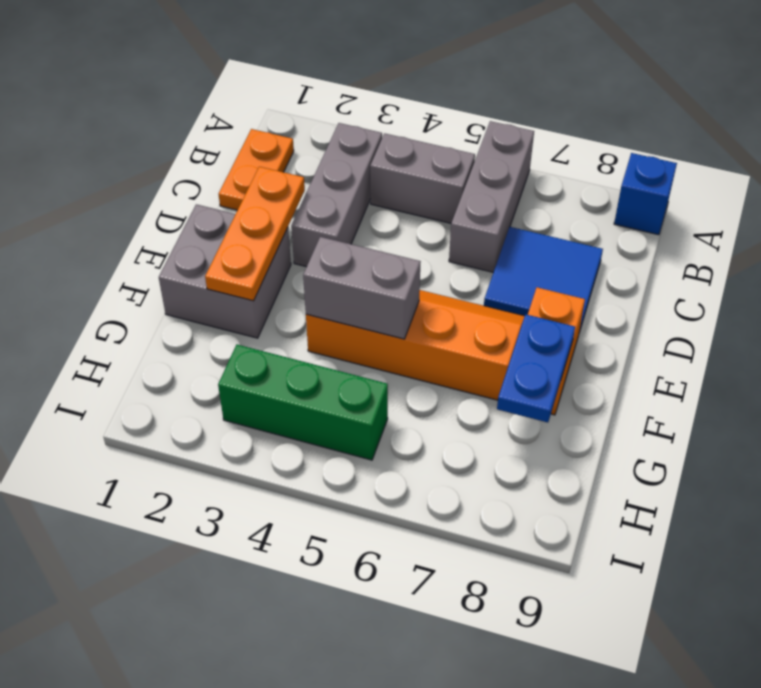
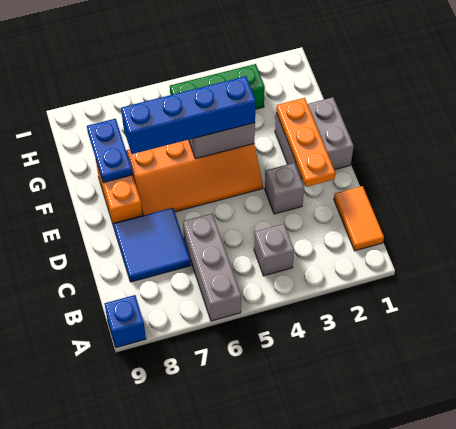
orange plate B1:C1 level 1 -> orange tile B1:C1 level 1
grey brick B3:D3 level 1 -> grey brick D3 level 1
grey brick B4:B5 level 1 -> grey brick B4 level 1
none -> blue brick F4:F7 level 3

